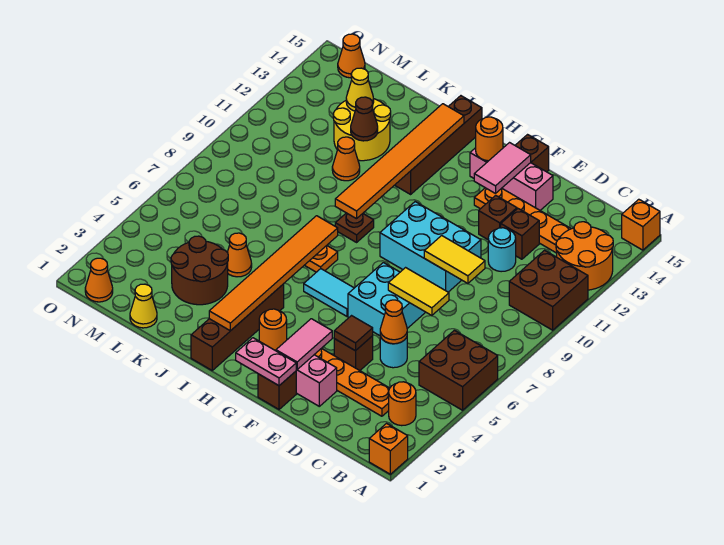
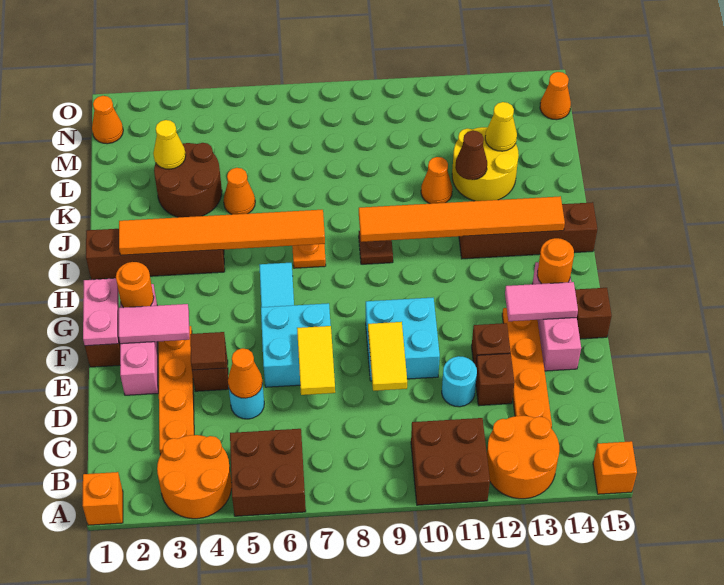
orange round brick B3 level 1 -> orange round brick A3:B4 level 1
cyan brick E9:G10 level 1 -> cyan brick E9:F10 level 1
yellow cone L1 level 1 -> yellow cone L3 level 2

